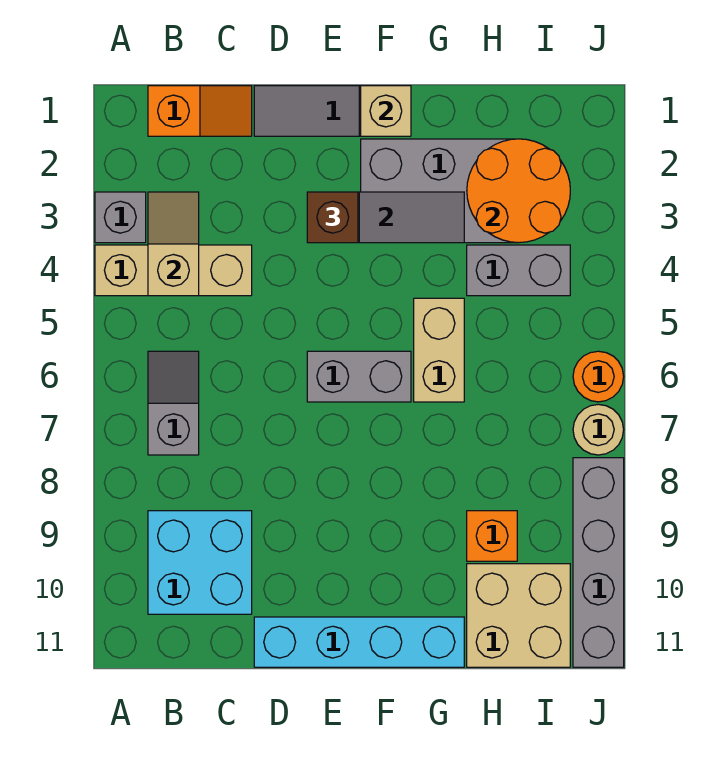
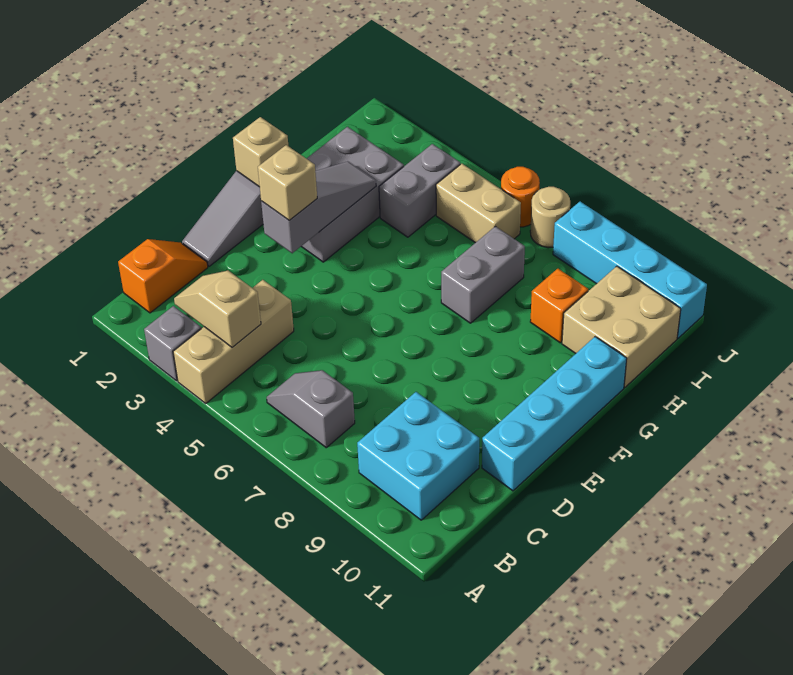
brown brick E3 level 3 -> tan brick E3 level 3
grey brick E6:F6 level 1 -> grey brick G7:H7 level 1
tan brick G5:G6 level 1 -> tan brick I5:I6 level 1
orange round brick H2:I3 level 2 -> none
grey brick J8:J11 level 1 -> cyan brick J8:J11 level 1

